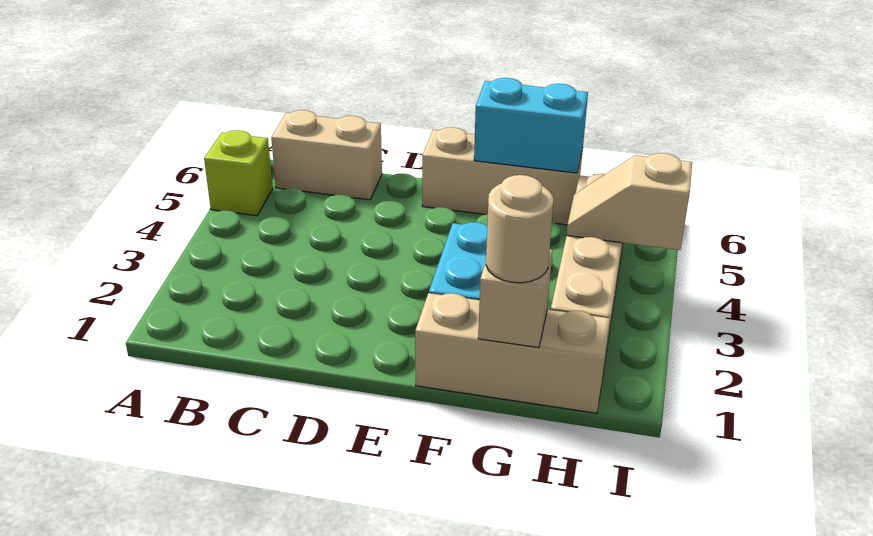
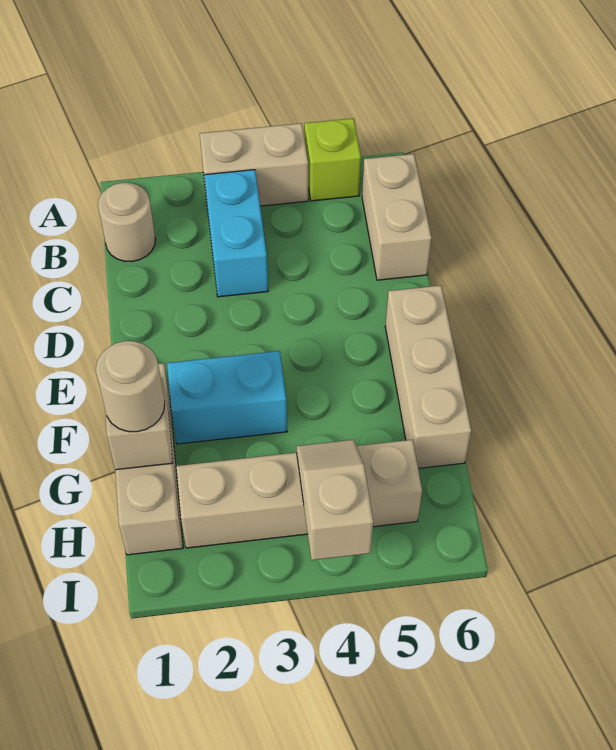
none -> tan brick A3:A4 level 1
none -> tan round brick B1 level 1
cyan brick F6:G6 level 2 -> cyan brick B3:C3 level 1

